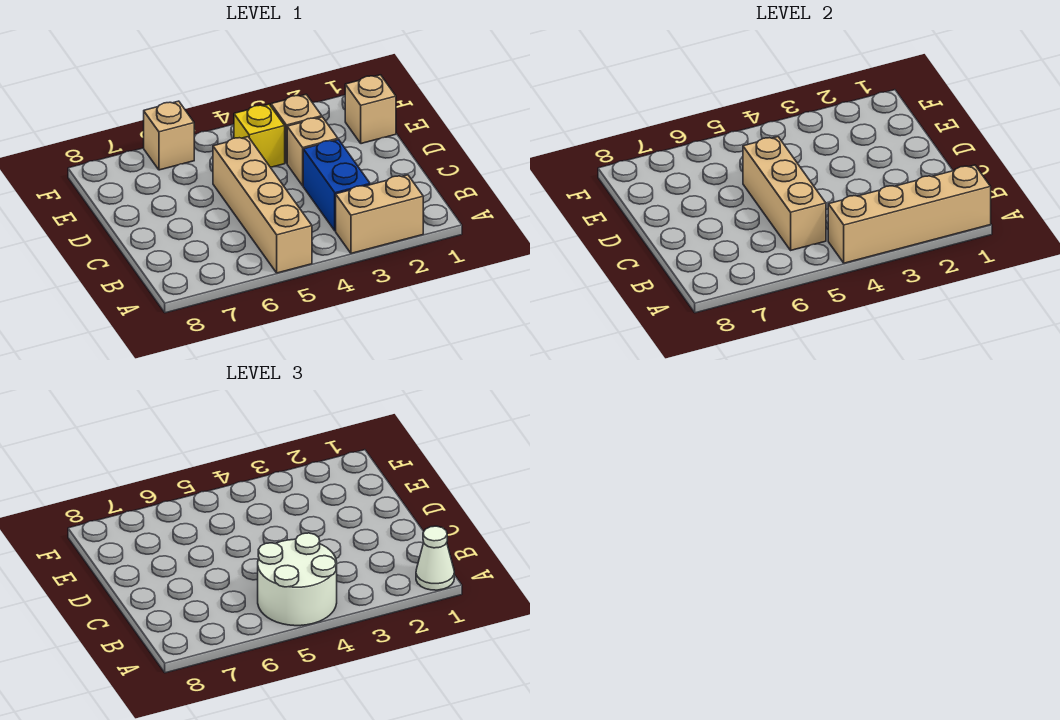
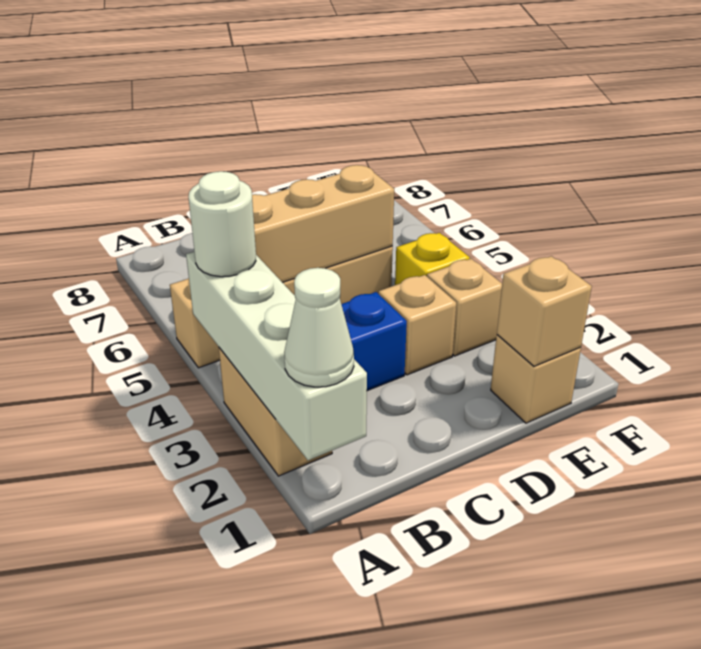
tan brick A1:A4 level 2 -> white brick A1:A4 level 2
white round brick A4:B5 level 3 -> white round brick A4 level 3
tan brick F6 level 1 -> tan brick E1 level 2

